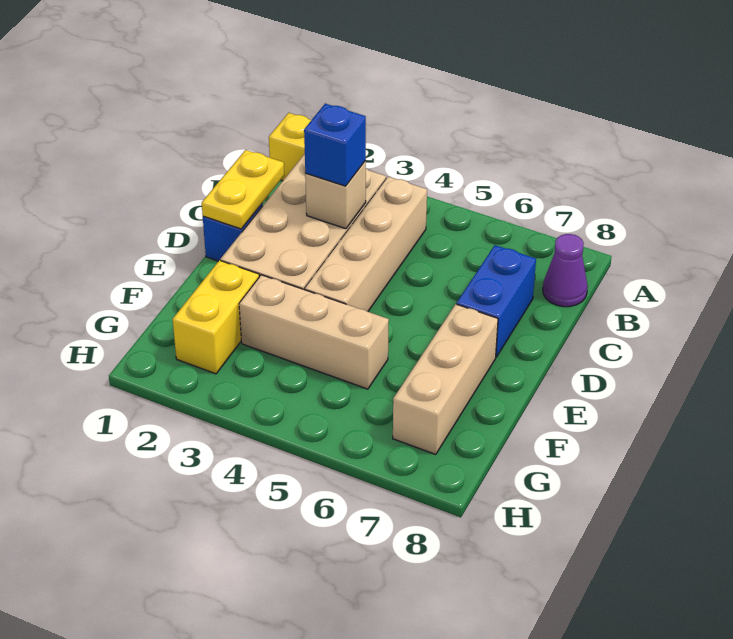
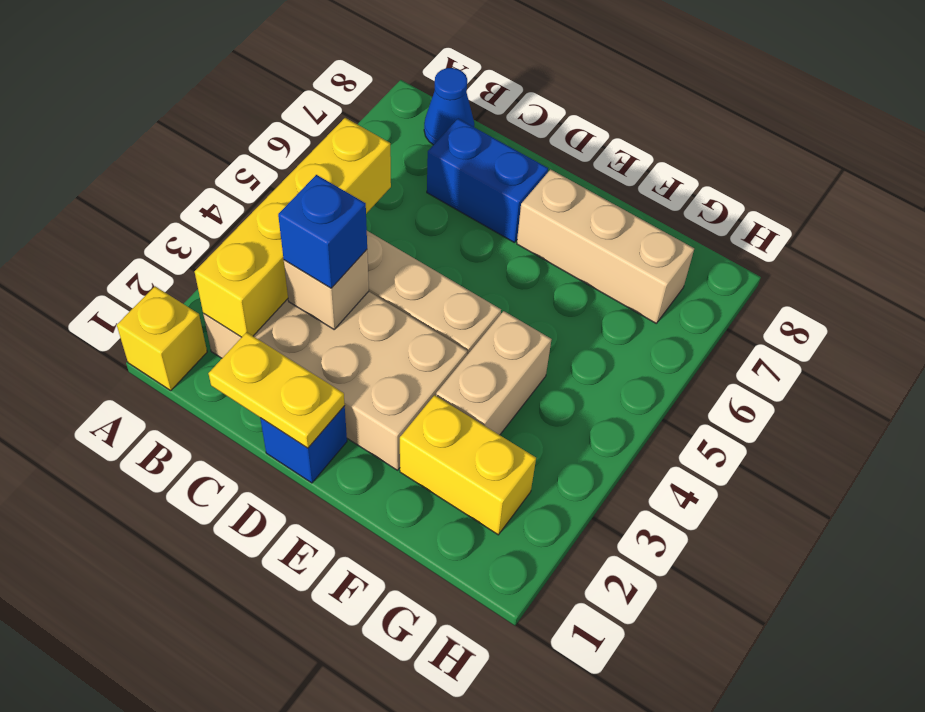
none -> yellow brick B2:B5 level 2
purple cone B8 level 1 -> blue cone B8 level 1
tan brick F3:F5 level 1 -> tan brick F3:F4 level 1

